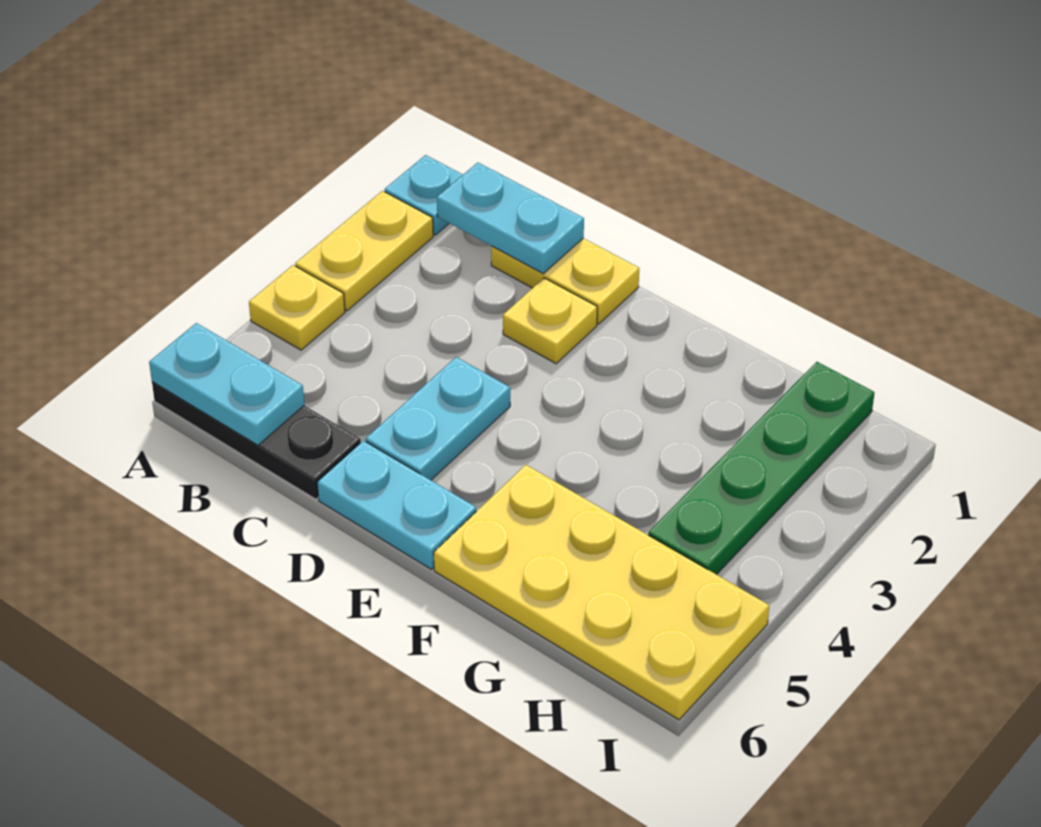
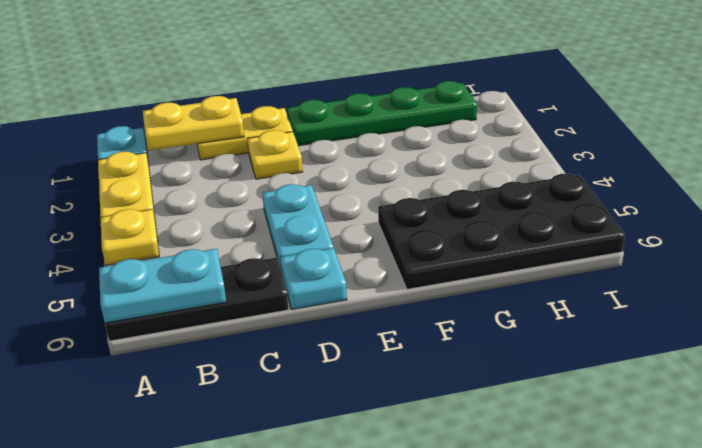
cyan plate B1:C1 level 2 -> yellow plate B1:C1 level 2
cyan plate D6:E6 level 1 -> cyan plate D6 level 1
yellow plate F5:I6 level 1 -> black plate F5:I6 level 1
green plate H1:H4 level 1 -> green plate E1:H1 level 1

